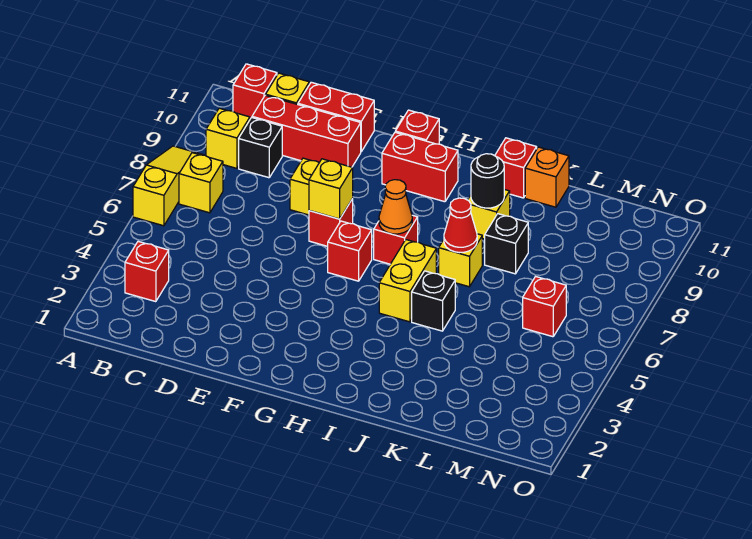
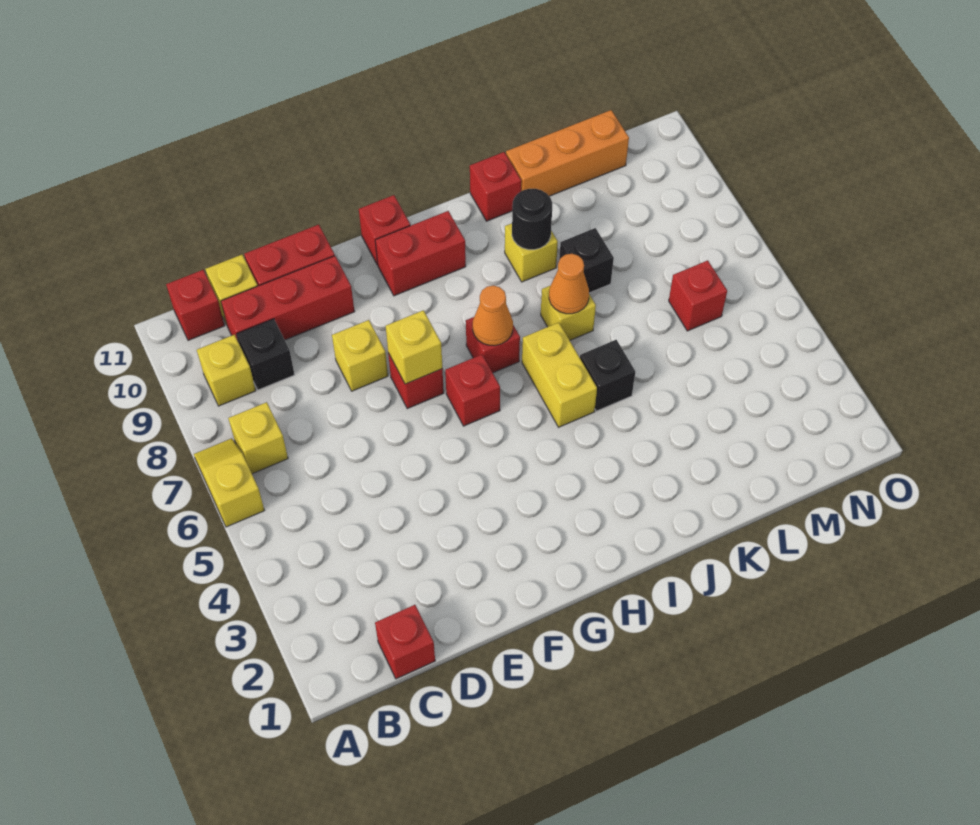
yellow slope A6:A8 level 1 top 6 -> yellow slope A6:A7 level 1 top 6
red brick B3 level 1 -> red brick C1 level 1
red cone J7 level 2 -> orange cone J7 level 2
orange brick K11 level 1 -> orange brick K11:M11 level 1

